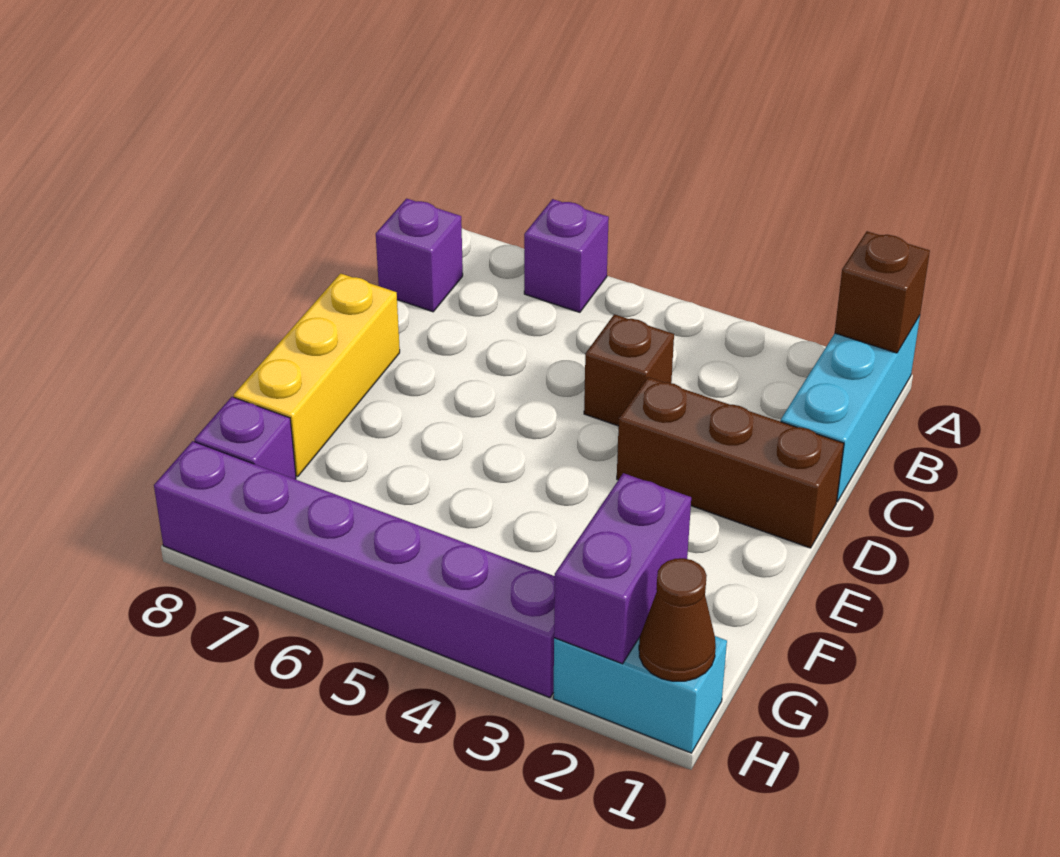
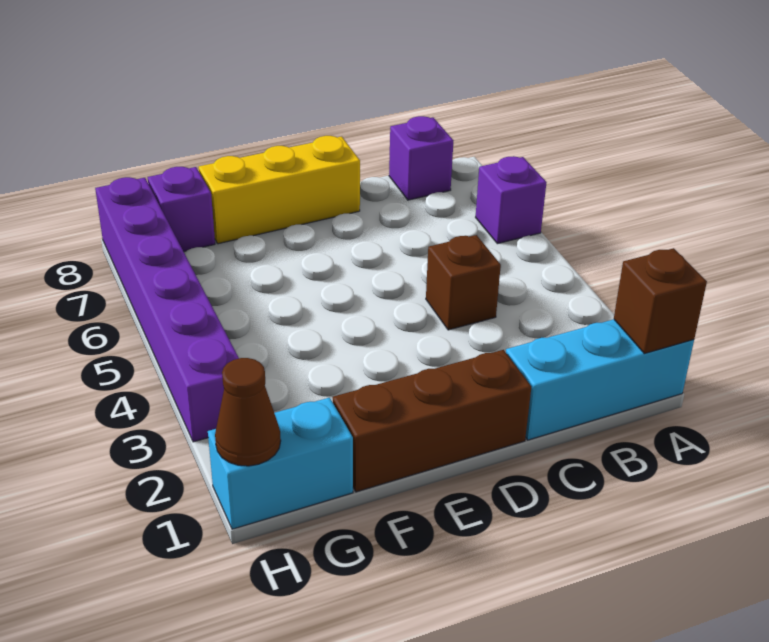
brown brick D1:D3 level 1 -> brown brick D1:F1 level 1
purple brick G2:H2 level 2 -> none
cyan brick H1:H2 level 1 -> cyan brick G1:H1 level 1

